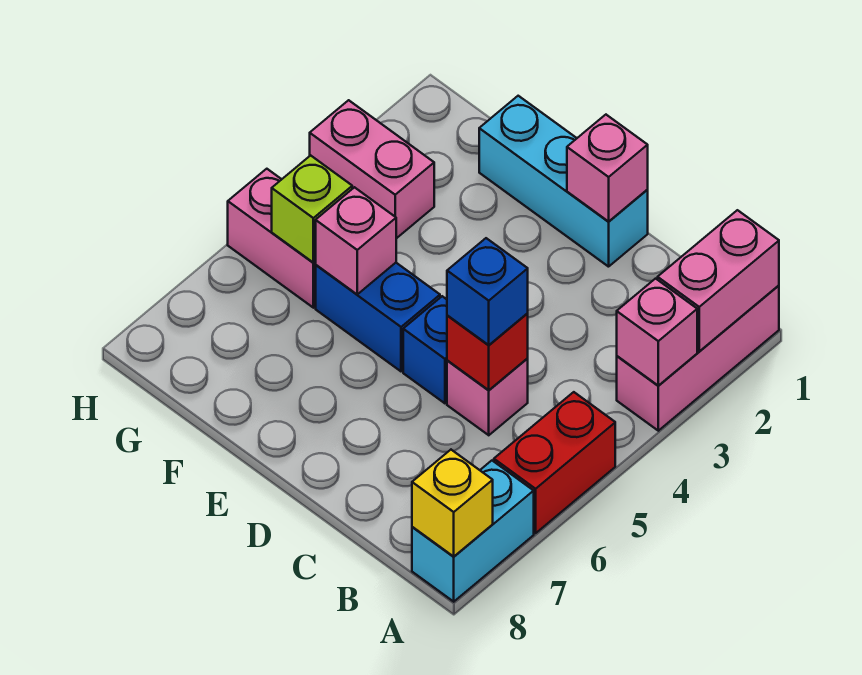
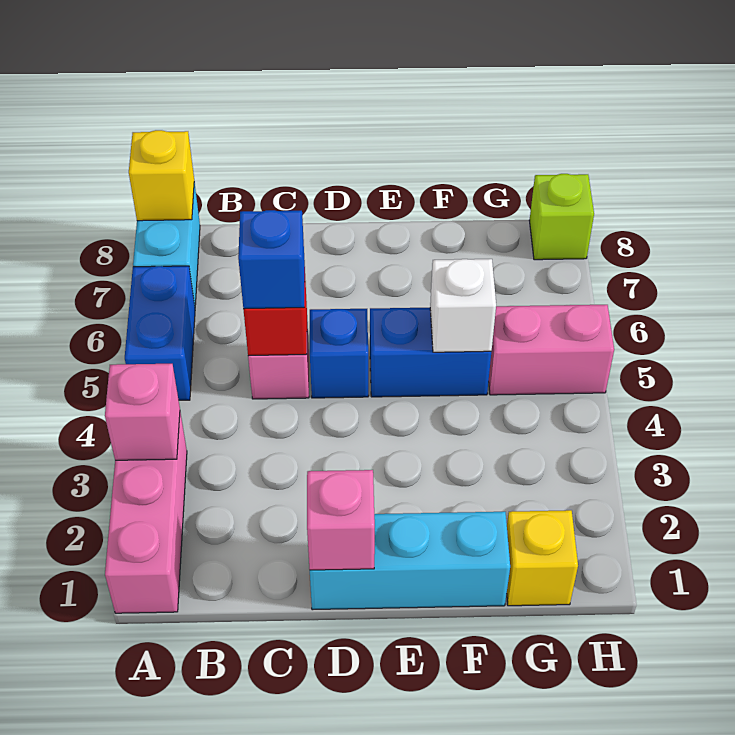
pink brick A1:A2 level 2 -> none
red brick A5:A6 level 1 -> blue brick A5:A6 level 1
pink brick F5 level 2 -> white brick F5 level 2
none -> yellow brick G1 level 1
pink brick G3:H3 level 1 -> none
lime brick G5 level 2 -> lime brick H8 level 1

